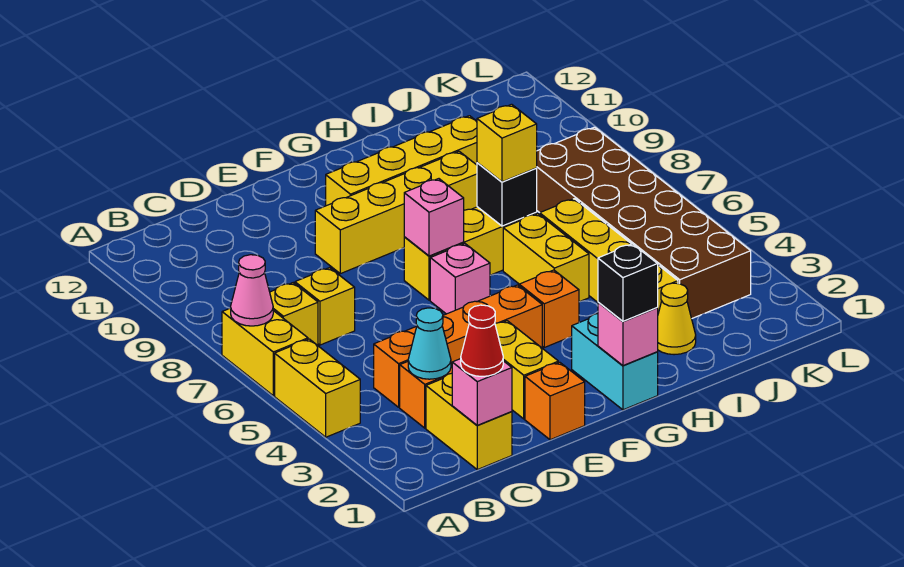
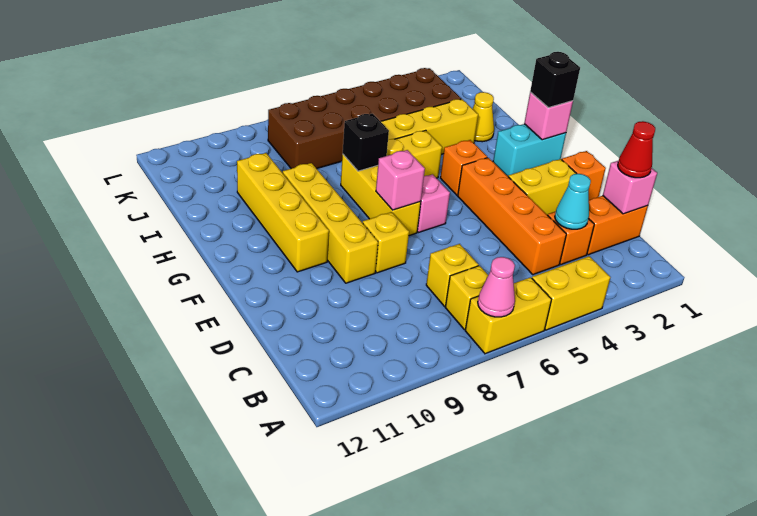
yellow brick C1:C2 level 1 -> orange brick C1:C2 level 1
yellow brick H7 level 3 -> yellow brick E8 level 1

